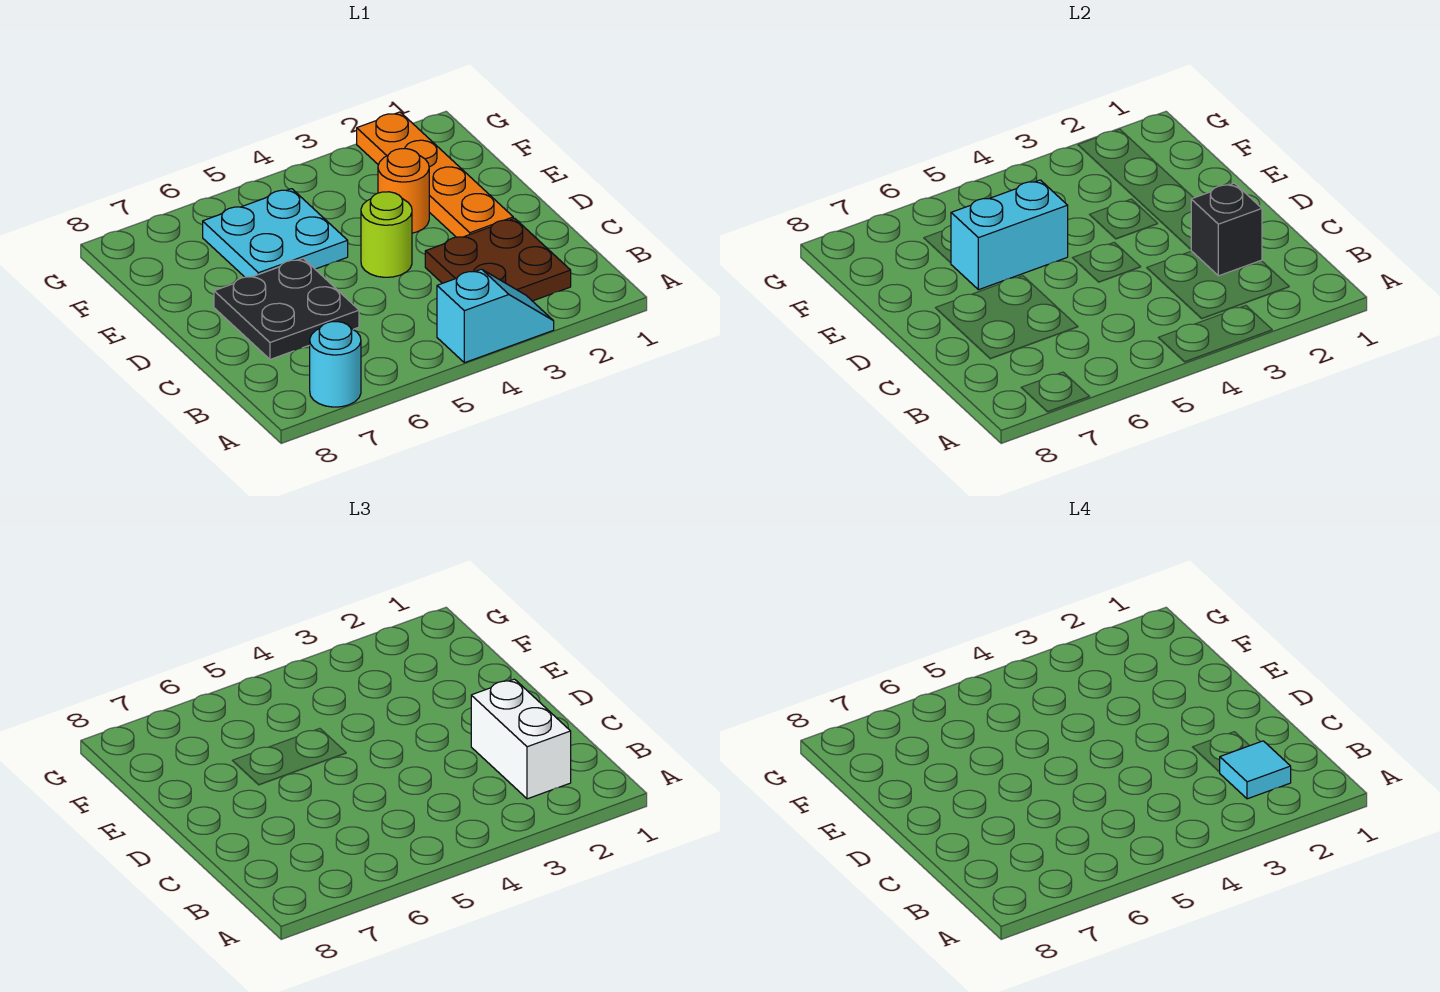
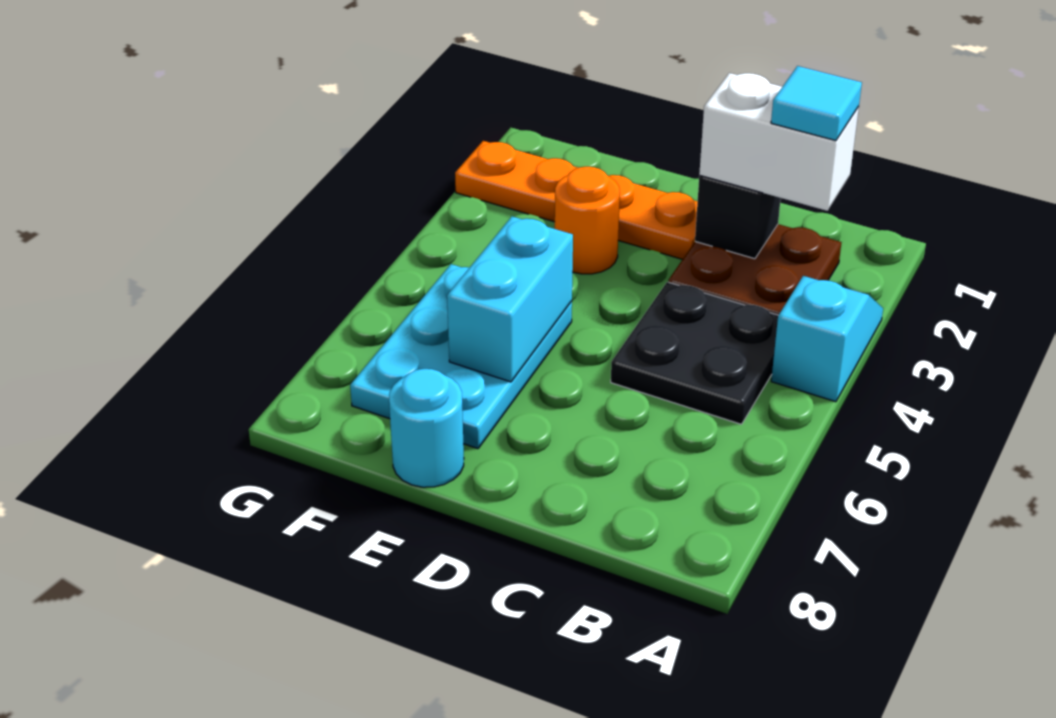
cyan round brick A7 level 1 -> cyan round brick E8 level 1
black plate C6:D7 level 1 -> black plate B4:C5 level 1
lime round brick D4 level 1 -> none
cyan plate E5:F6 level 1 -> cyan plate E5:F7 level 1

